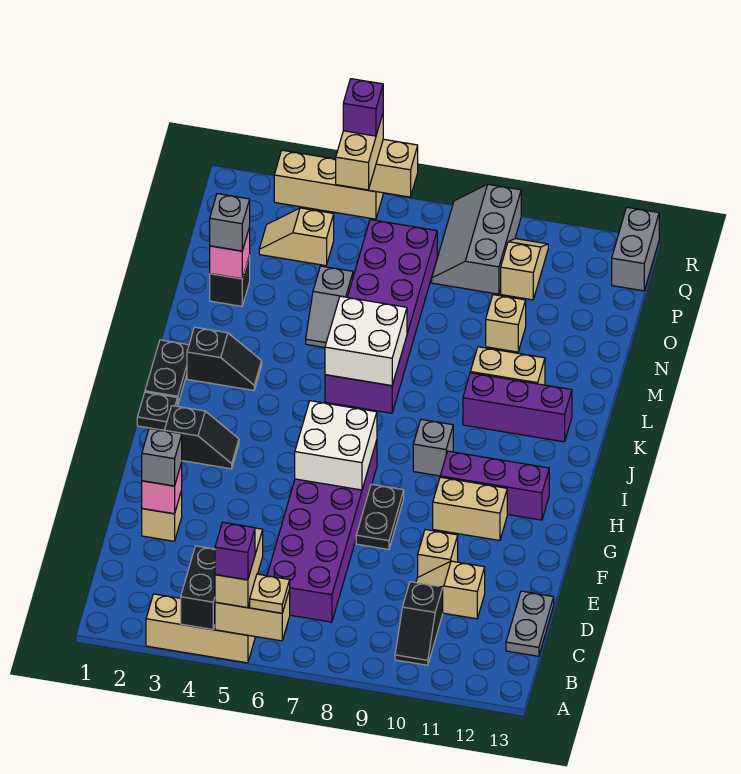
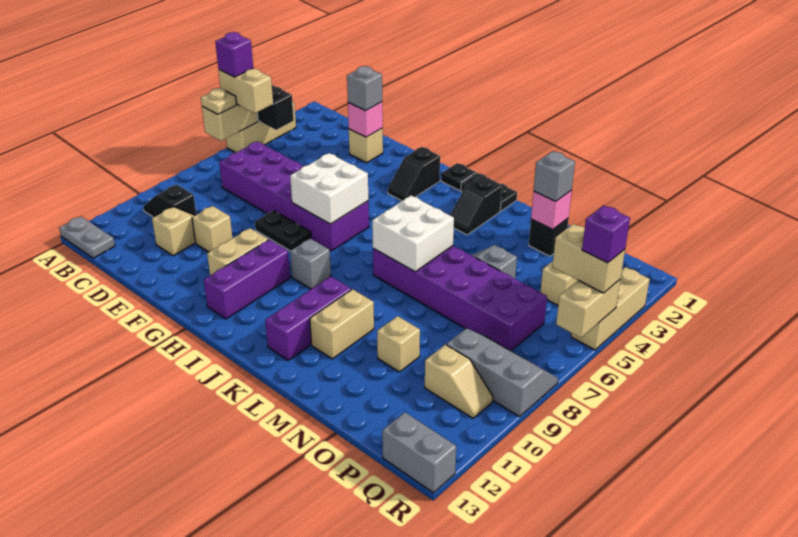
grey plate C13:D13 level 1 -> grey plate A13:B13 level 1

